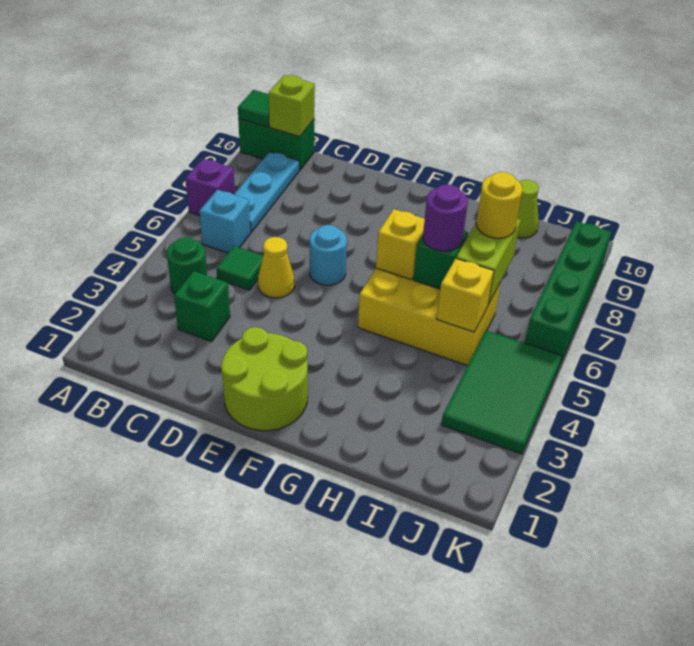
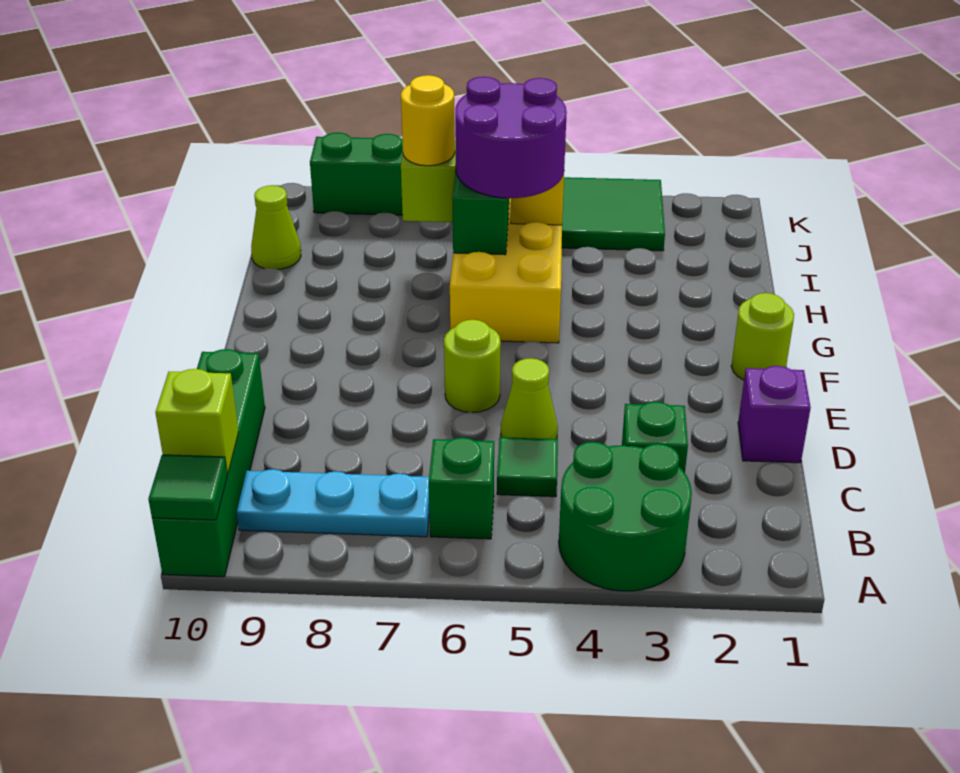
purple brick A7 level 1 -> purple brick D1 level 1
green brick A10:B10 level 1 -> green brick A10:D10 level 1
green round brick B4 level 1 -> green round brick A3:B4 level 1
cyan brick B6 level 1 -> green brick B6 level 1
yellow cone D5 level 1 -> lime cone D5 level 1
lime round brick E1:F2 level 1 -> lime round brick F1 level 1
cyan round brick E6 level 1 -> lime round brick E6 level 1
yellow brick G6 level 2 -> none
purple round brick H6 level 3 -> purple round brick H5:I6 level 3

